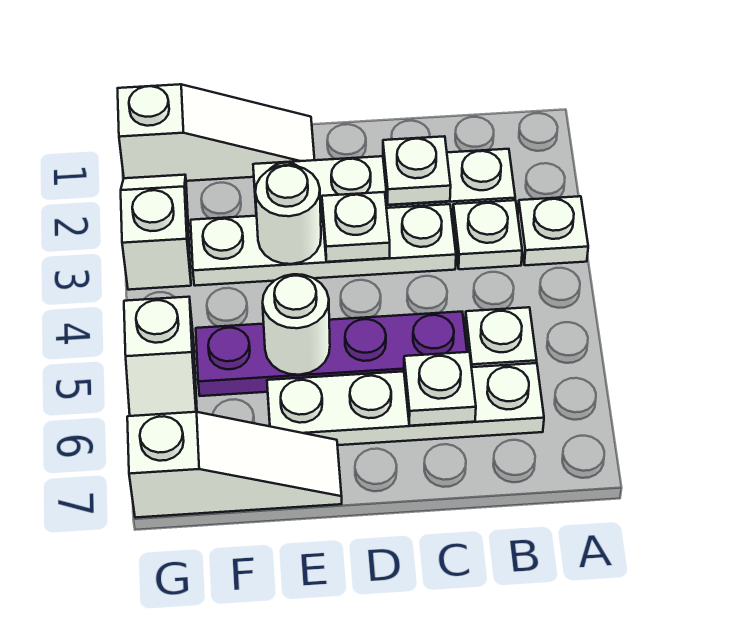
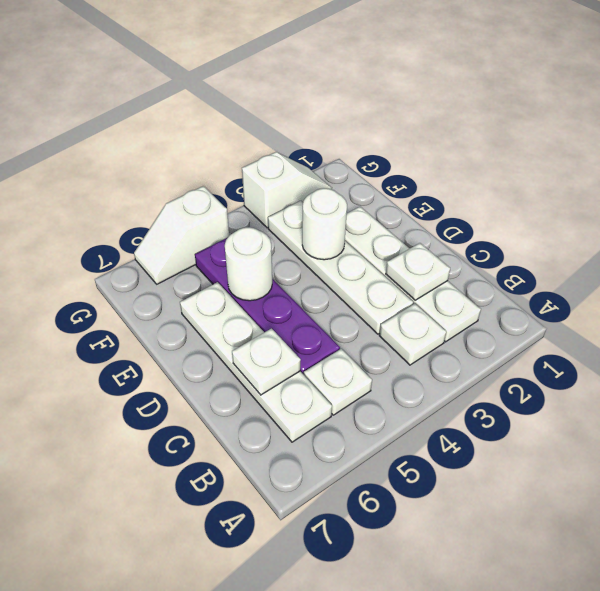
white plate A3 level 1 -> none
white plate D3 level 2 -> none
white slope E1:G1 level 1 top G -> none
white slope E7:G7 level 1 top G -> none

